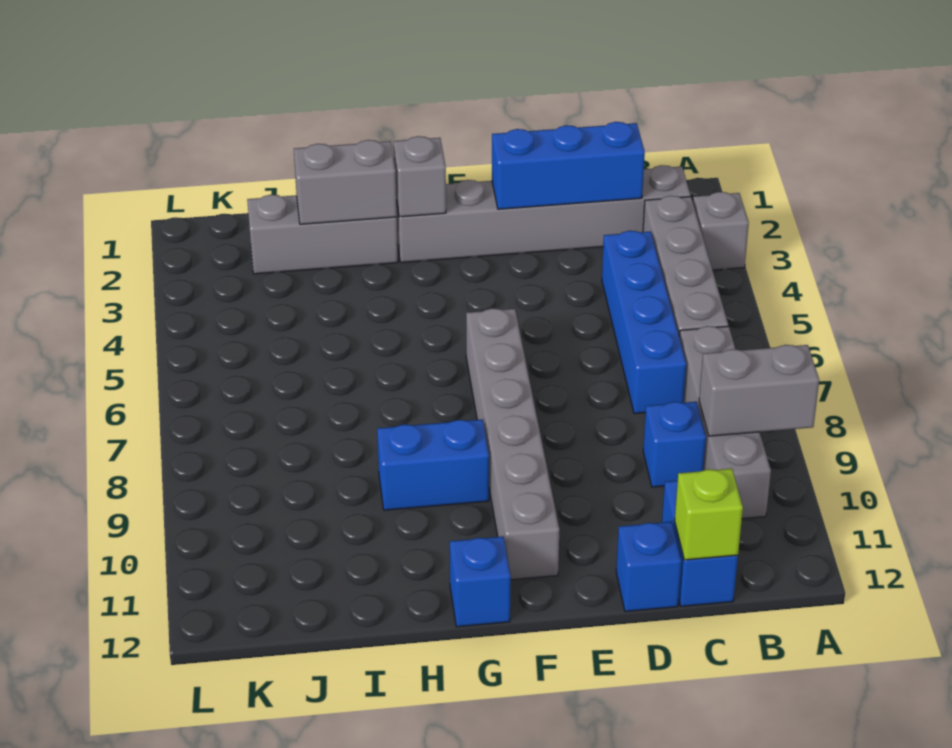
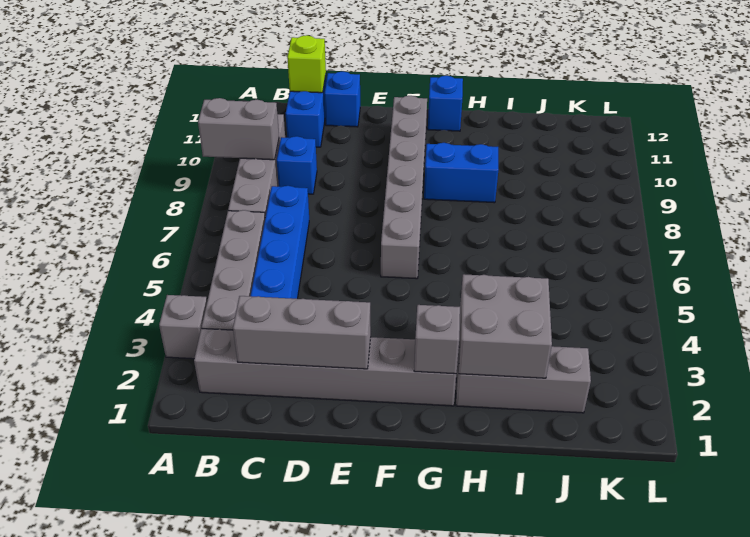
blue brick C2:E2 level 2 -> grey brick C2:E2 level 2
grey brick H2:I2 level 2 -> grey brick H2:I3 level 2

